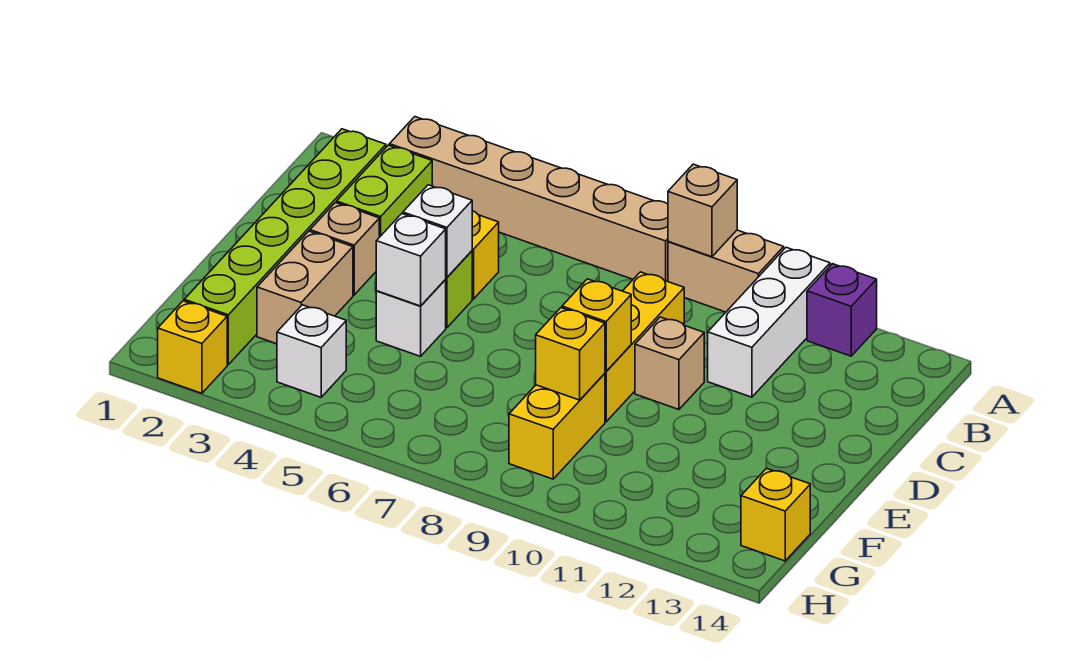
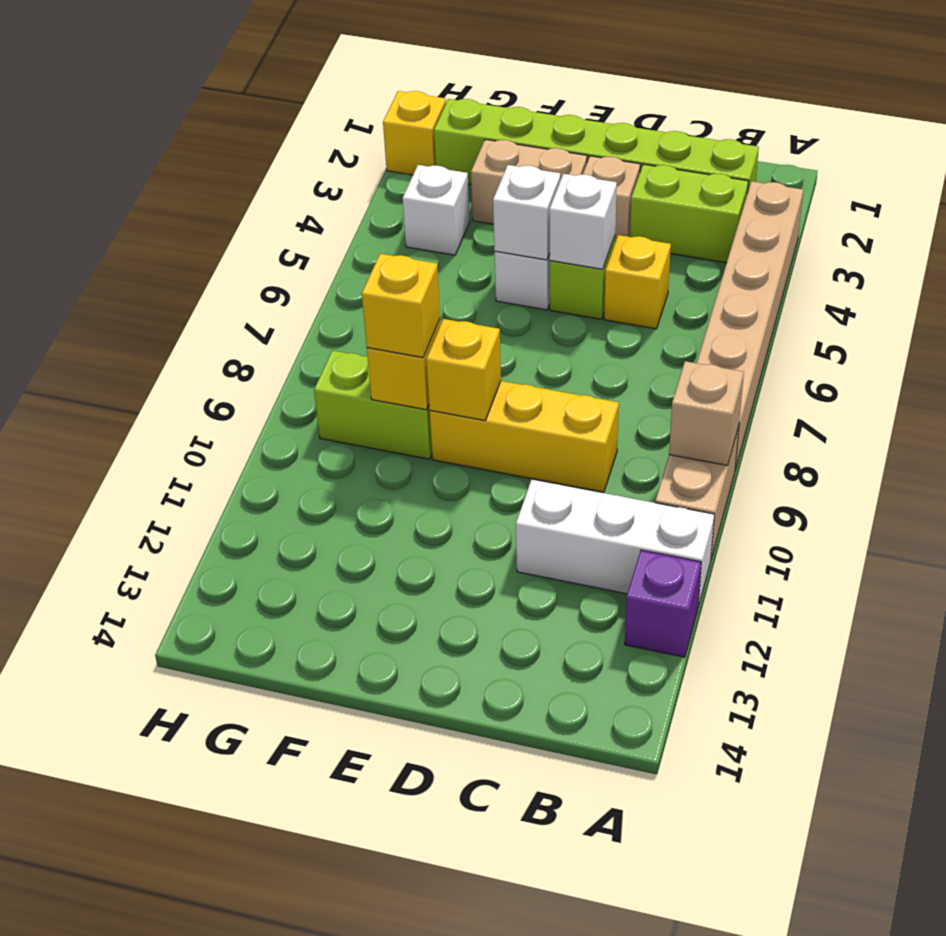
tan brick D10 level 1 -> none
yellow brick F9:G9 level 1 -> lime brick F9:G9 level 1
yellow brick G14 level 1 -> yellow brick F9 level 3

